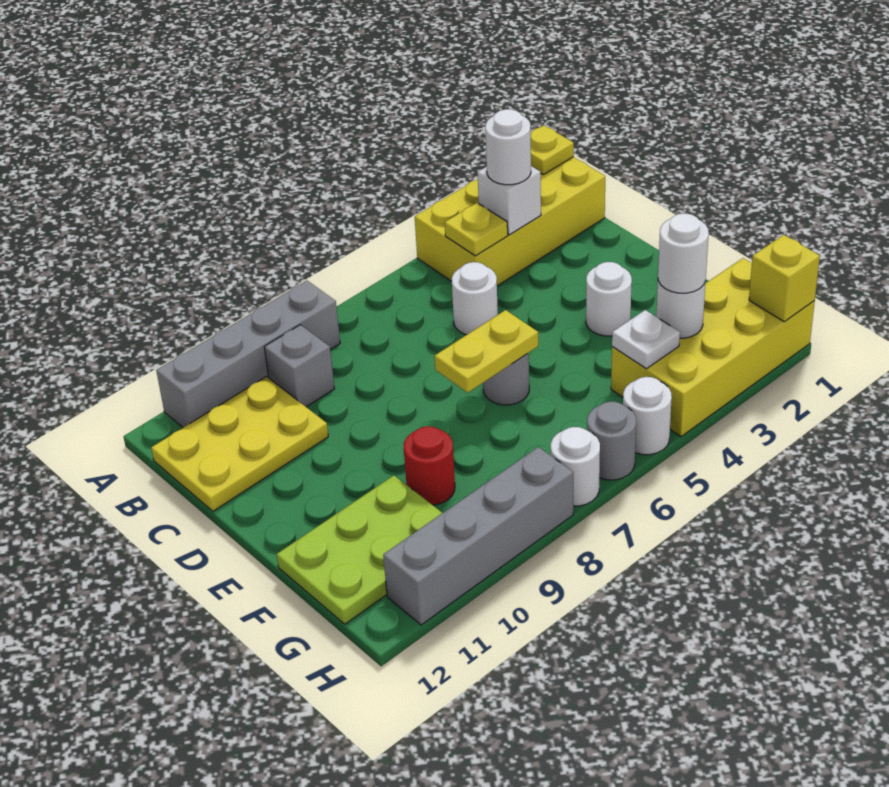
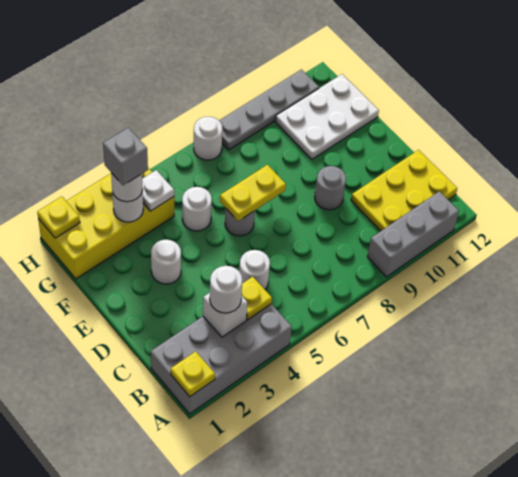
yellow brick A1:B4 level 1 -> grey brick A1:B4 level 1
grey brick A8:A11 level 1 -> grey brick A9:A11 level 1
grey brick B9 level 1 -> grey brick G3 level 4
red round brick F9 level 1 -> none
lime plate F10:G12 level 1 -> white plate F10:G12 level 1
yellow brick H1 level 2 -> yellow plate H1 level 2
white round brick H5 level 1 -> white round brick F5 level 1
grey round brick H6 level 1 -> grey round brick D9 level 1
grey brick H8:H11 level 1 -> grey plate H8:H11 level 1

